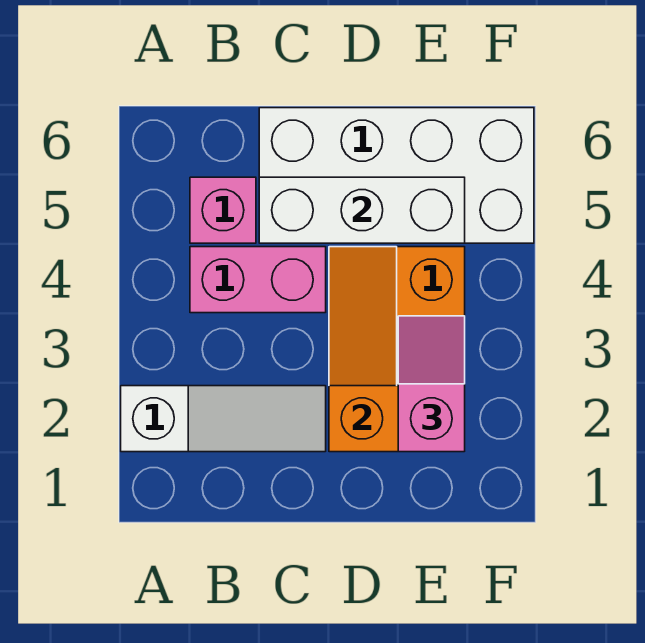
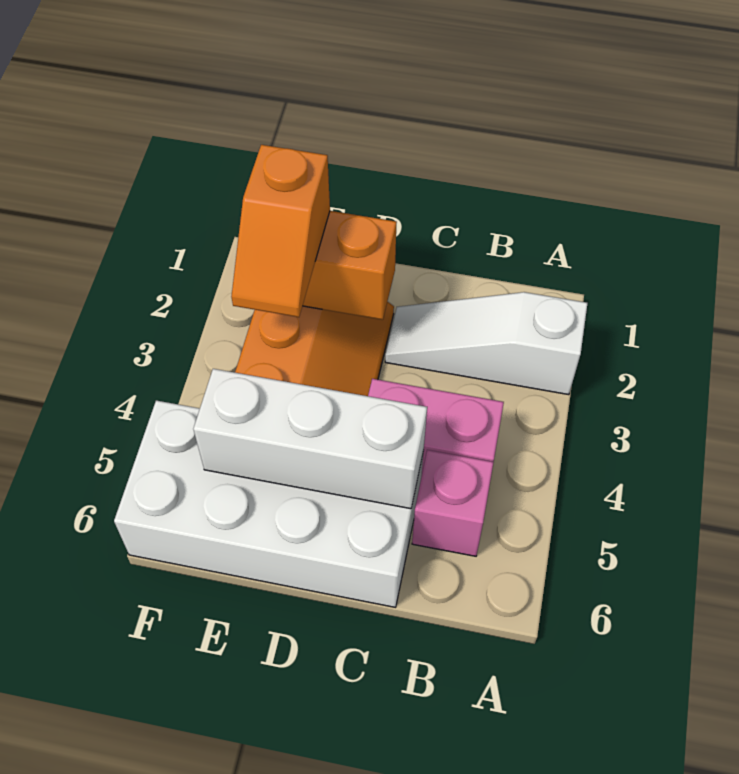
pink slope E2:E3 level 3 top 2 -> orange slope E2:E3 level 3 top 2

